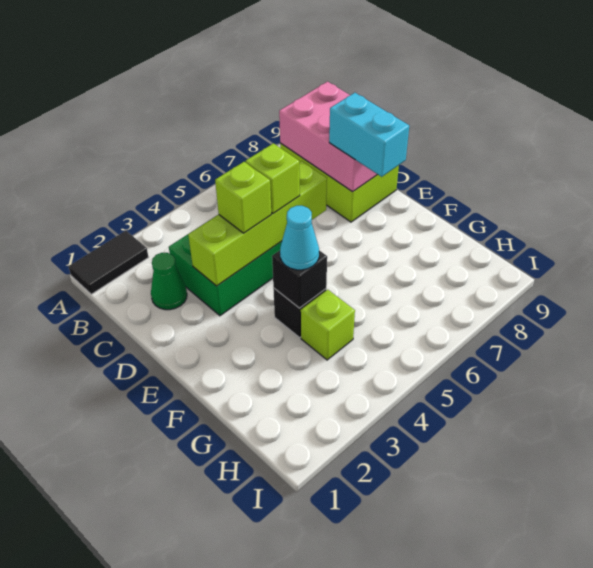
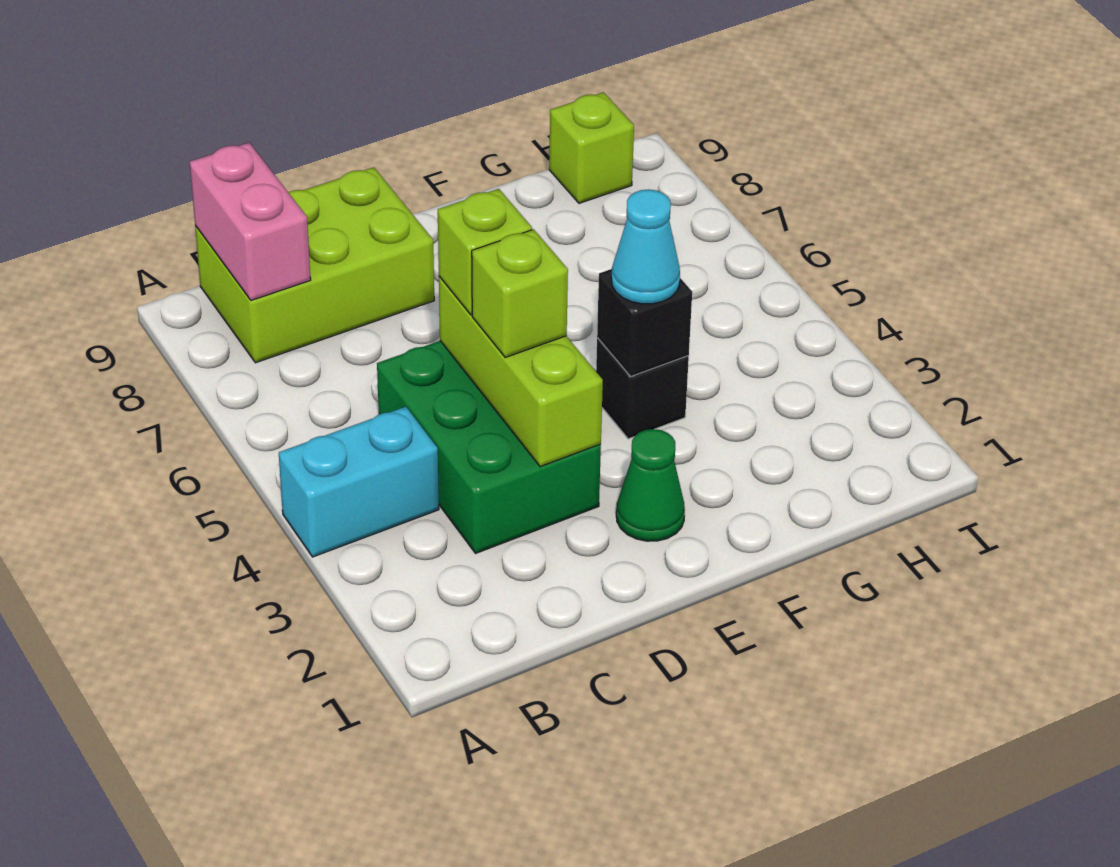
black tile A1:A2 level 1 -> none
pink brick B8:D9 level 2 -> pink brick B8:B9 level 2
green cone C2 level 1 -> green cone E2 level 1
lime brick D3:D6 level 2 -> lime brick D3:D5 level 2
cyan brick D8:E8 level 3 -> cyan brick A4:B4 level 1
lime brick G4 level 1 -> lime brick H9 level 1

